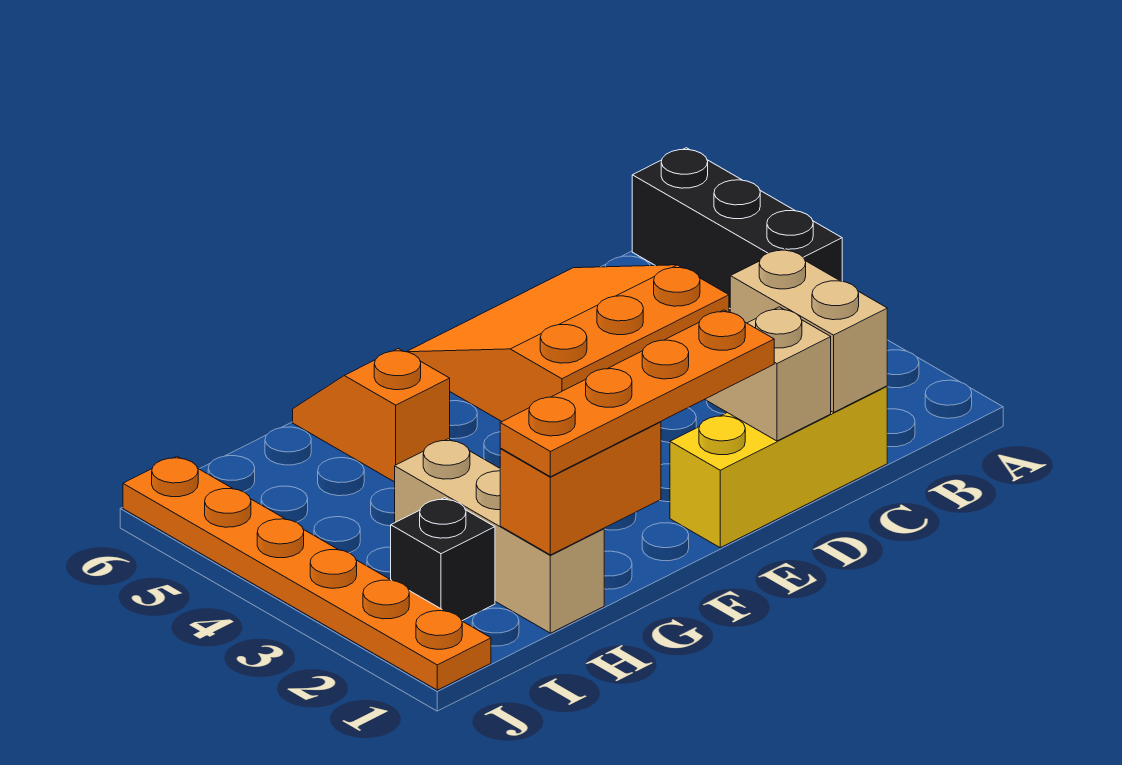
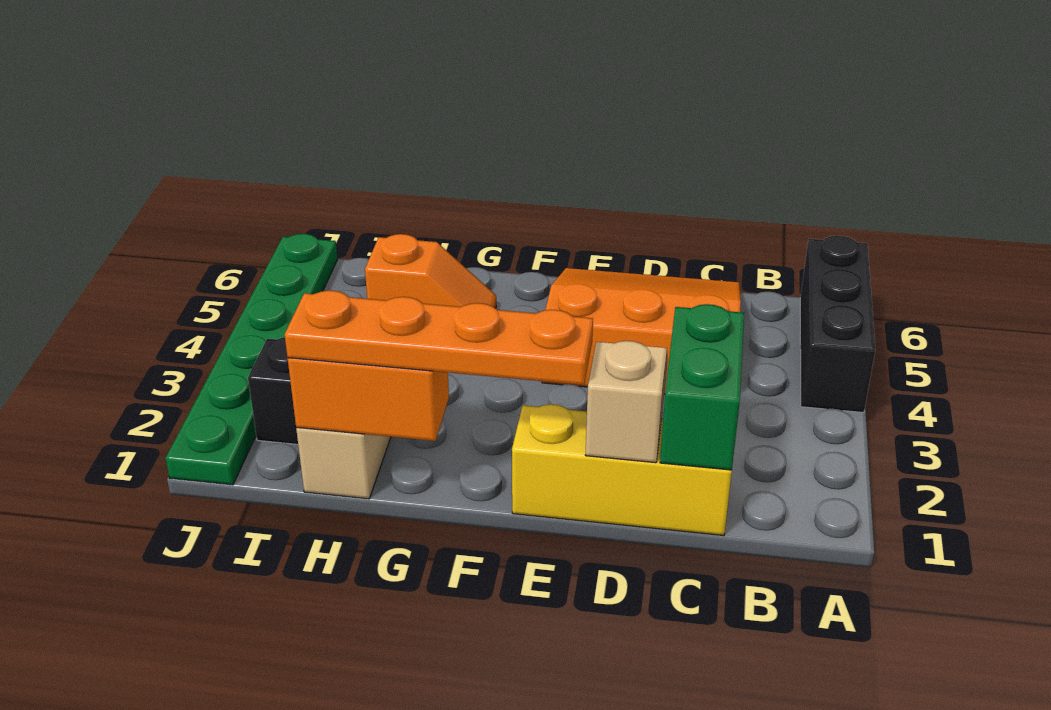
tan brick C1:C2 level 2 -> green brick C1:C2 level 2
orange slope G5:G6 level 1 top 5 -> orange slope G5:H5 level 1 top H
orange plate J1:J6 level 1 -> green plate J1:J6 level 1

